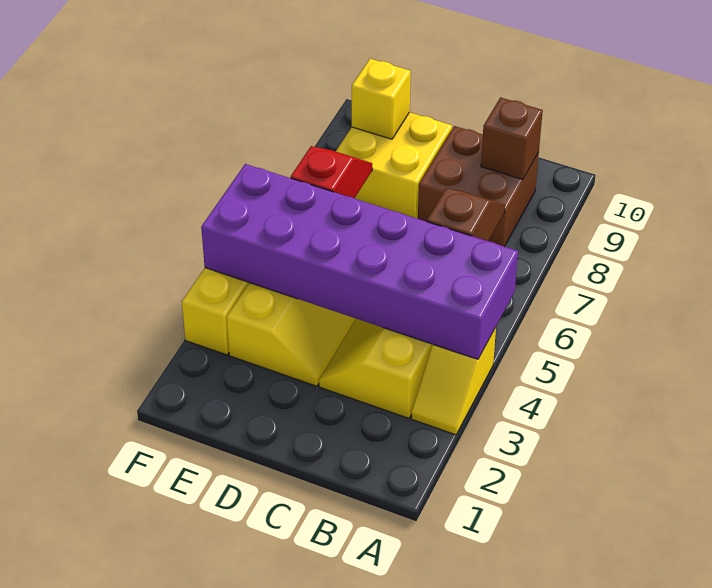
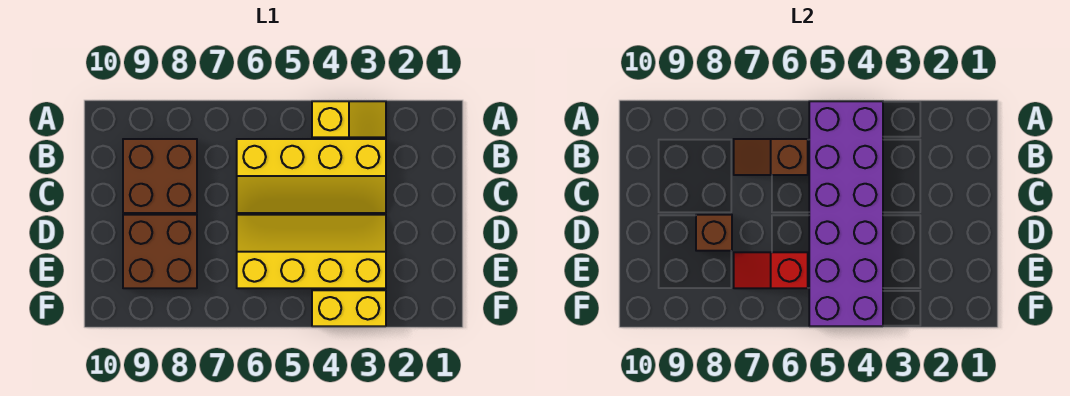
brown brick B9 level 2 -> brown brick D8 level 2
yellow brick D8:E9 level 1 -> brown brick D8:E9 level 1
yellow brick E9 level 2 -> none

